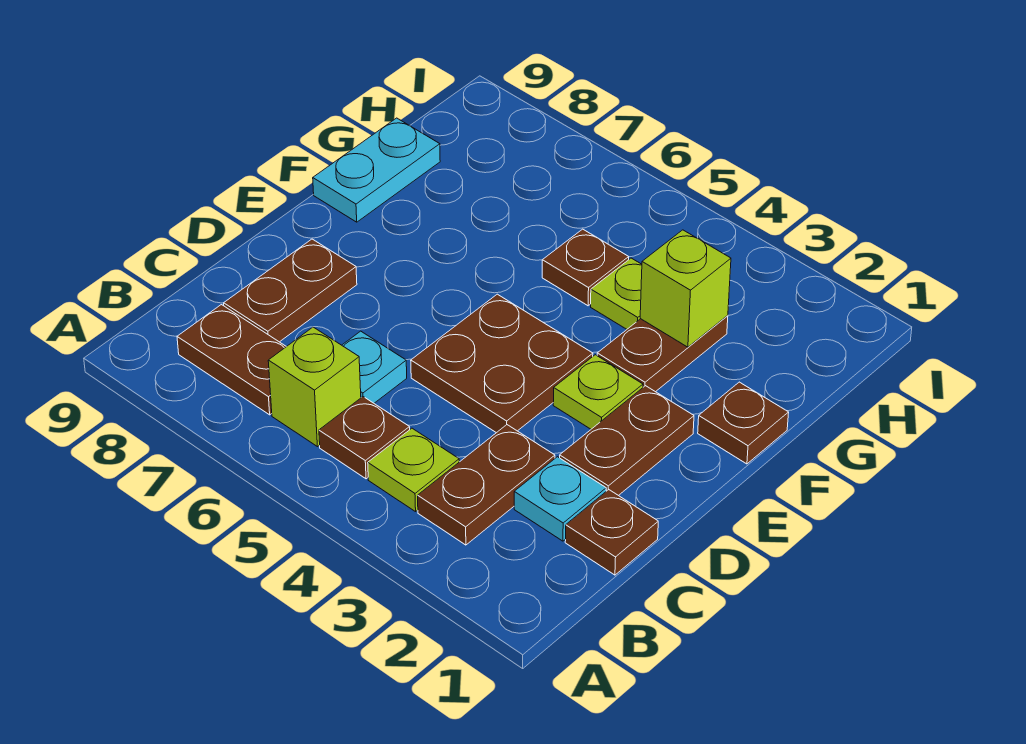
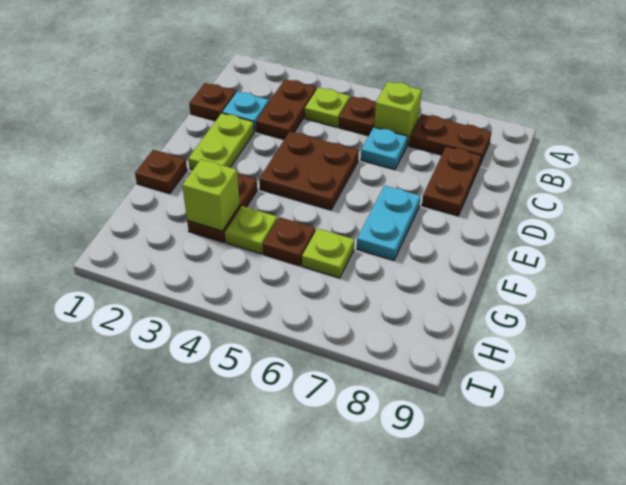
brown plate D2:E2 level 1 -> lime plate D2:E2 level 1
lime plate E3 level 1 -> lime plate G6 level 1
cyan plate F9:G9 level 1 -> cyan plate E7:F7 level 1

